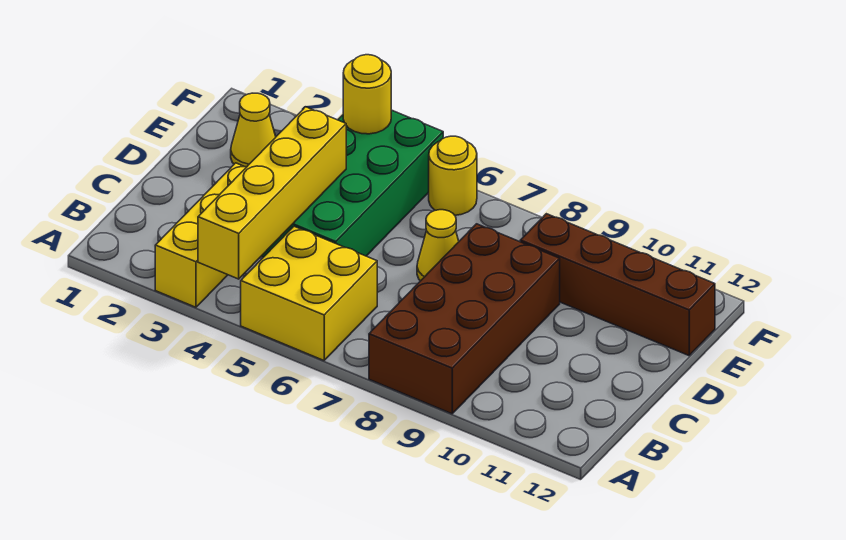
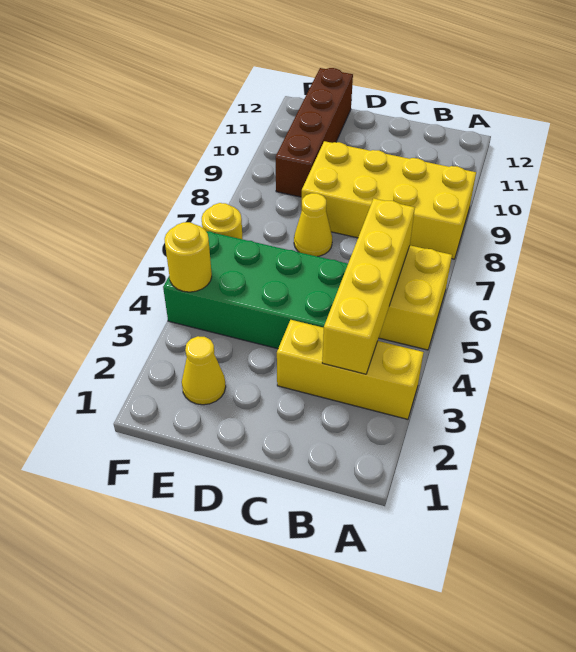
yellow brick A4:D4 level 2 -> yellow brick B3:B6 level 2
brown brick A8:D9 level 1 -> yellow brick A8:D9 level 1

